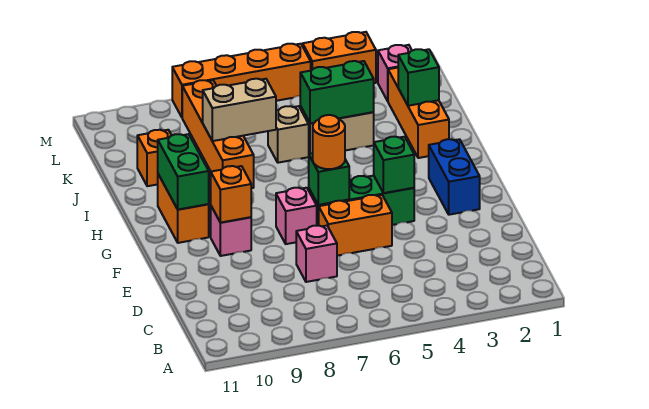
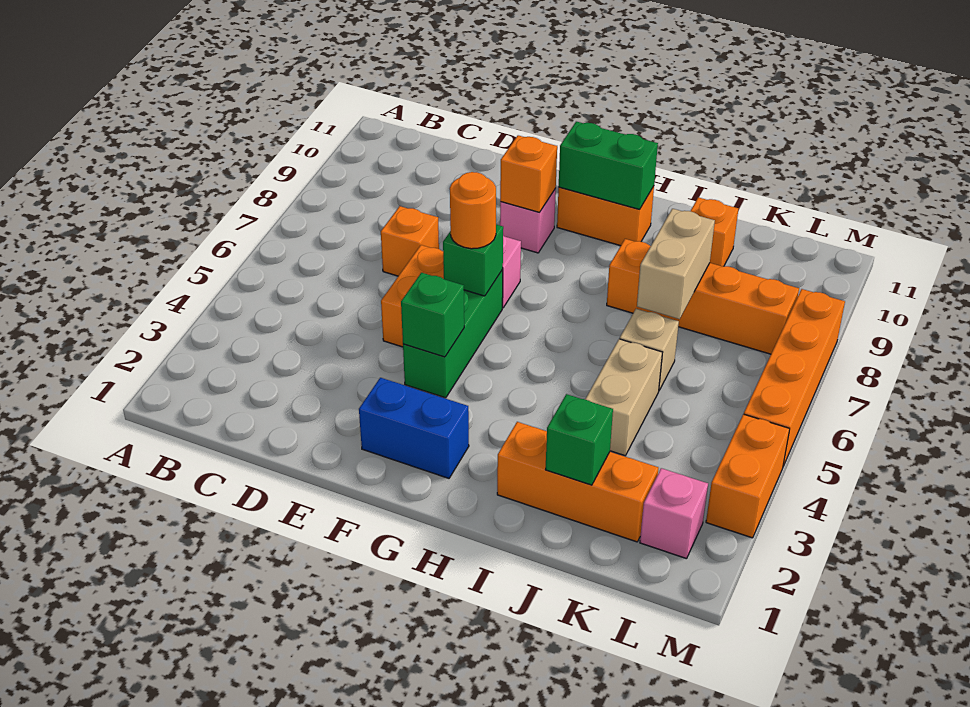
pink brick D7 level 1 -> orange brick D7 level 1
green brick J4:J5 level 2 -> none

